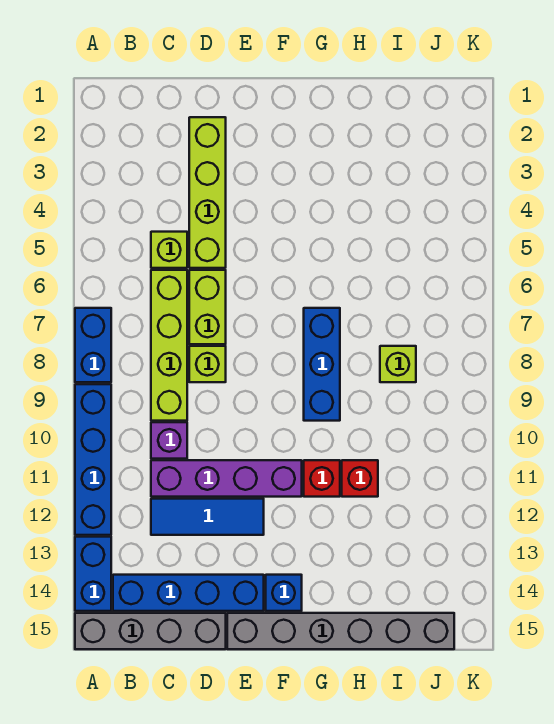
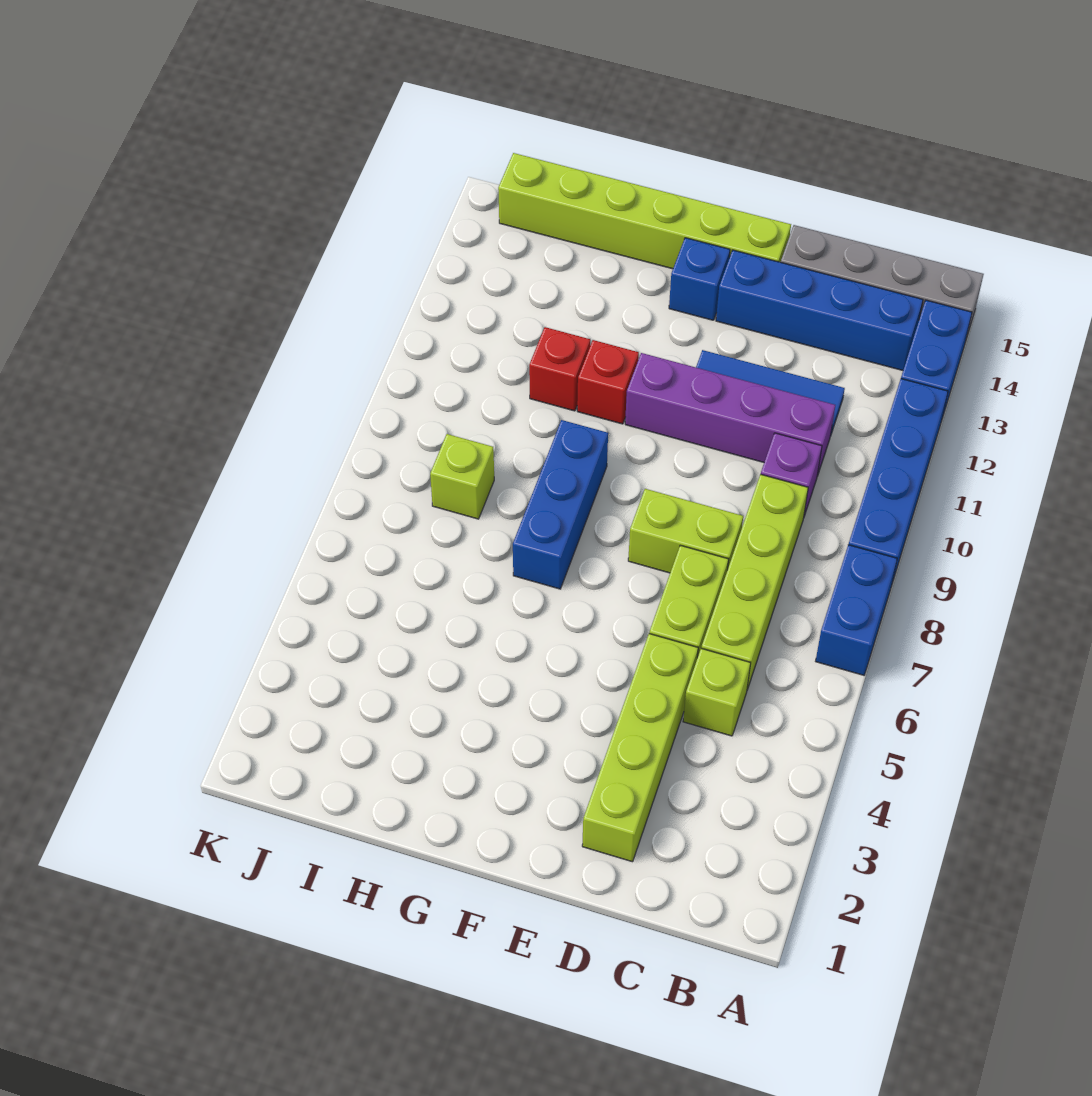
lime brick D8 level 1 -> lime brick D8:E8 level 1
grey brick E15:J15 level 1 -> lime brick E15:J15 level 1

